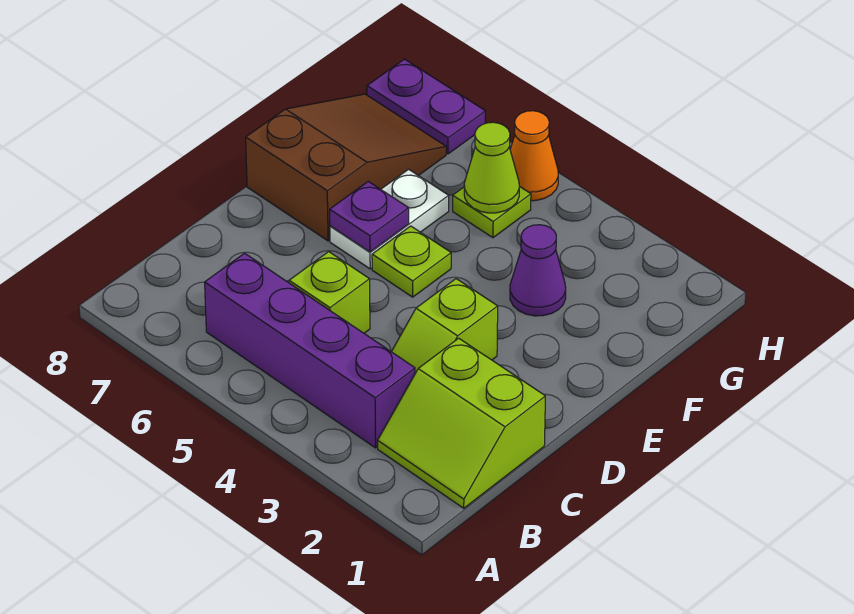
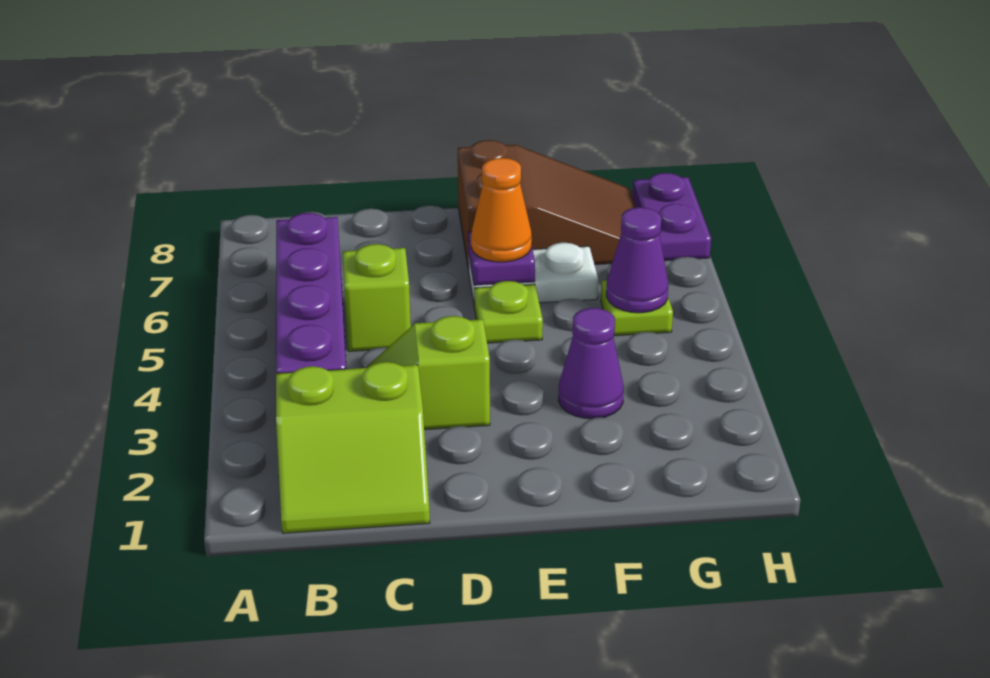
lime slope B1:C2 level 1 top C -> lime slope B1:C2 level 1 top 2
lime cone G5 level 2 -> purple cone G5 level 2
orange cone H5 level 1 -> orange cone E6 level 3

